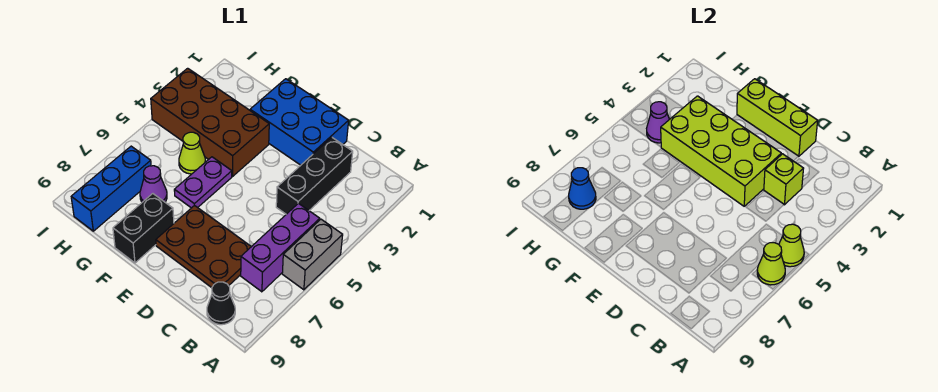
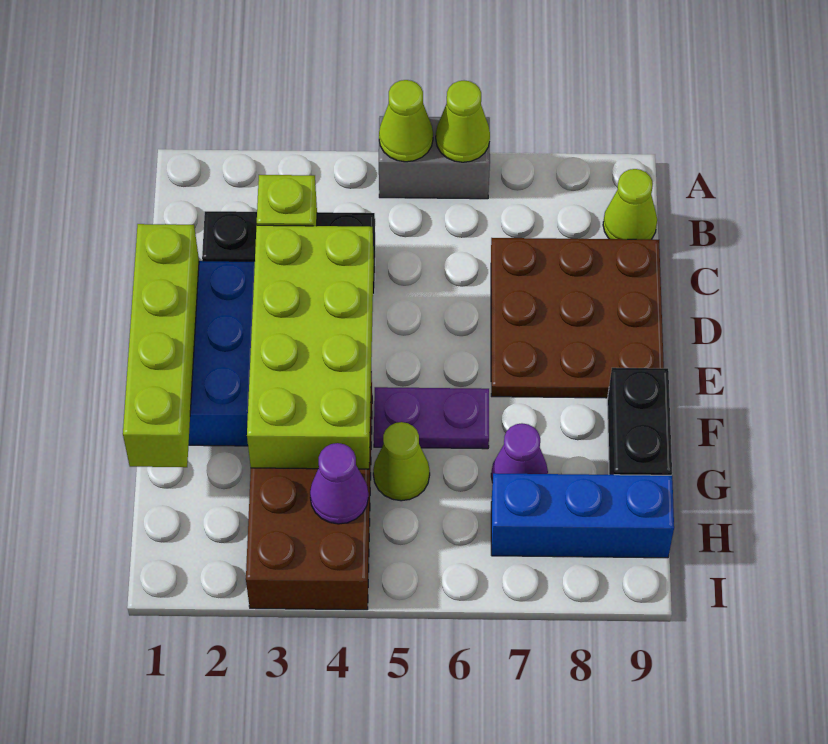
purple brick B5:B7 level 1 -> none
black cone B9 level 1 -> lime cone B9 level 1
brown plate C7:E8 level 1 -> brown plate C7:E9 level 1
lime brick D1:F1 level 2 -> lime brick D1:G1 level 2
black brick F8:F9 level 1 -> black brick F9:G9 level 1
blue cone H8 level 2 -> none

